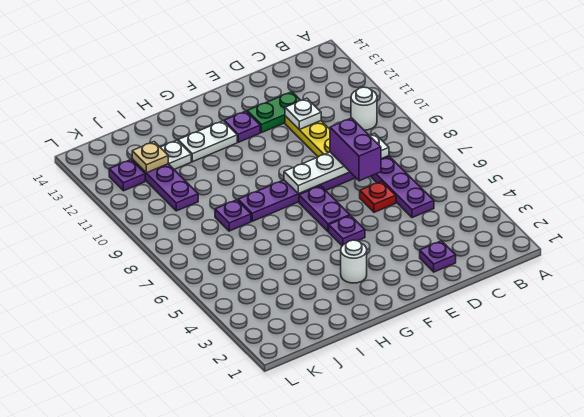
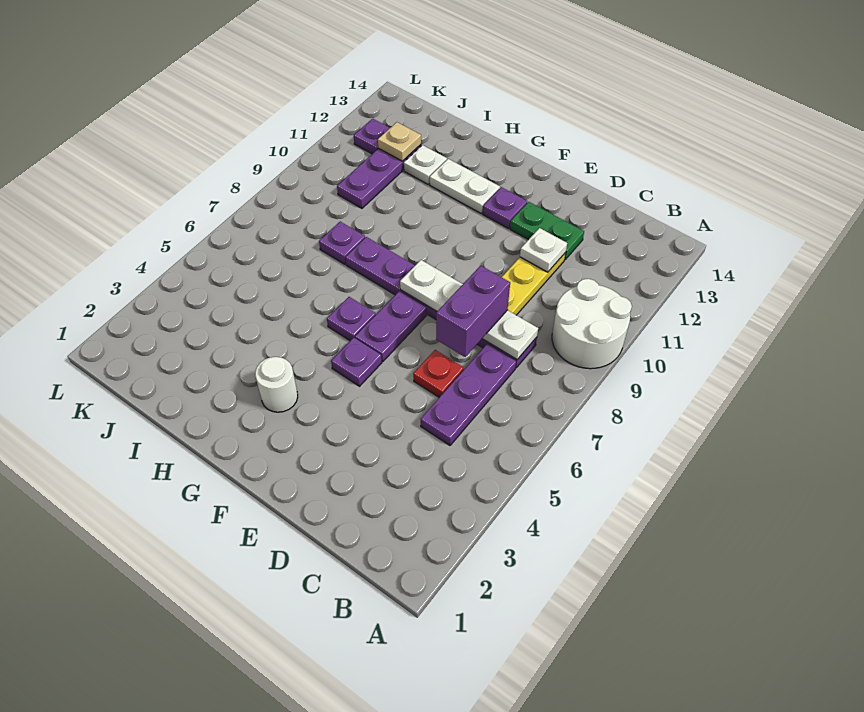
white round brick B10 level 1 -> white round brick A9:B10 level 1
purple plate D2 level 1 -> purple plate G6 level 1

